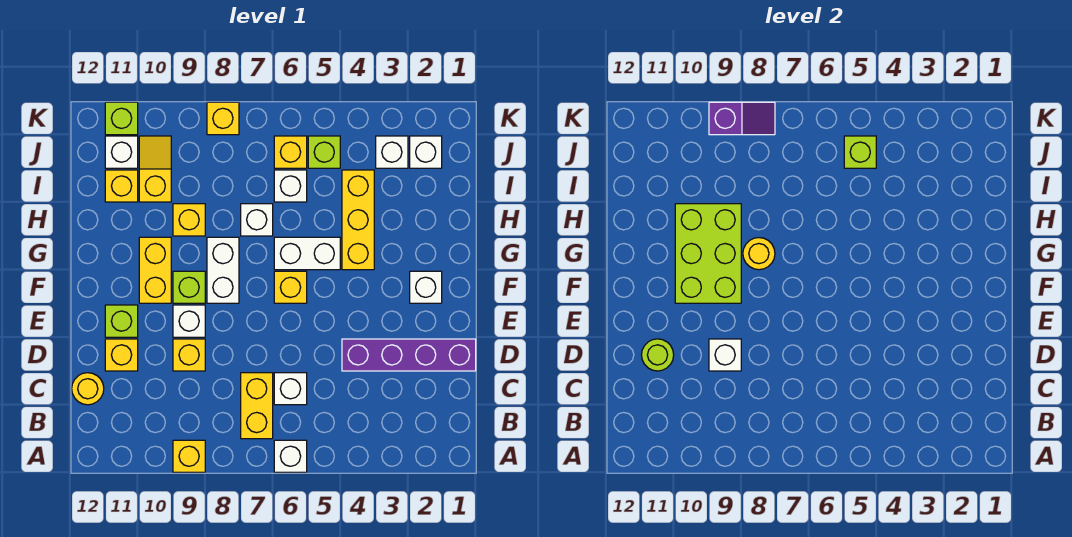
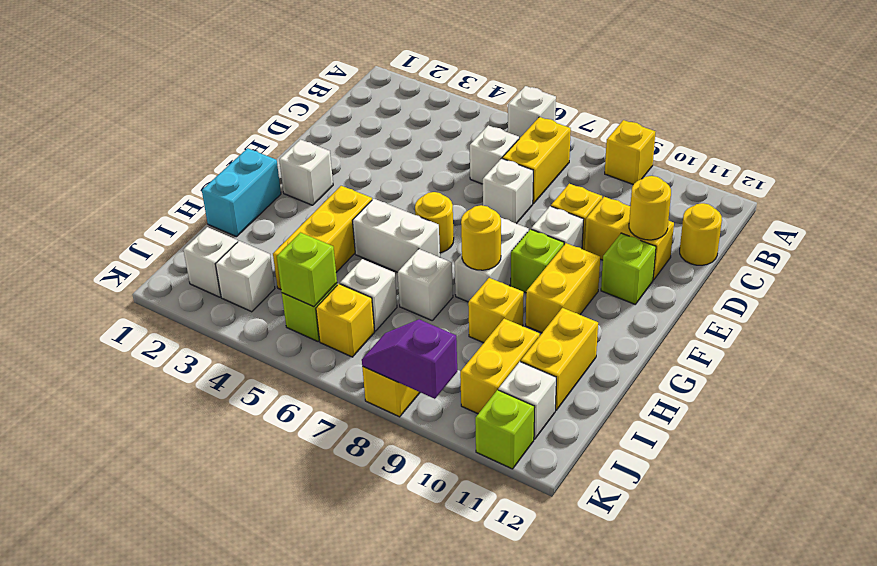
purple brick D1:D4 level 1 -> none
white brick D9 level 2 -> white brick D7 level 1
yellow brick D11 level 1 -> yellow brick D10:D11 level 1
lime round brick D11 level 2 -> yellow round brick D11 level 2
yellow brick F6 level 1 -> yellow round brick F6 level 1
lime brick F9:H10 level 2 -> none
none -> cyan brick G1:H1 level 1
yellow slope I10:J10 level 1 top I -> yellow brick I10:J10 level 1
yellow brick I11 level 1 -> yellow brick H11:I11 level 1

